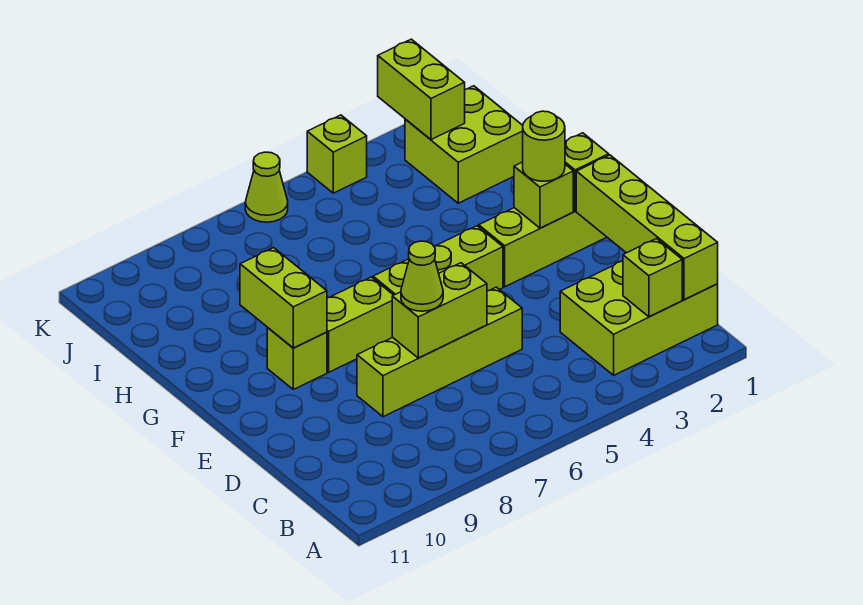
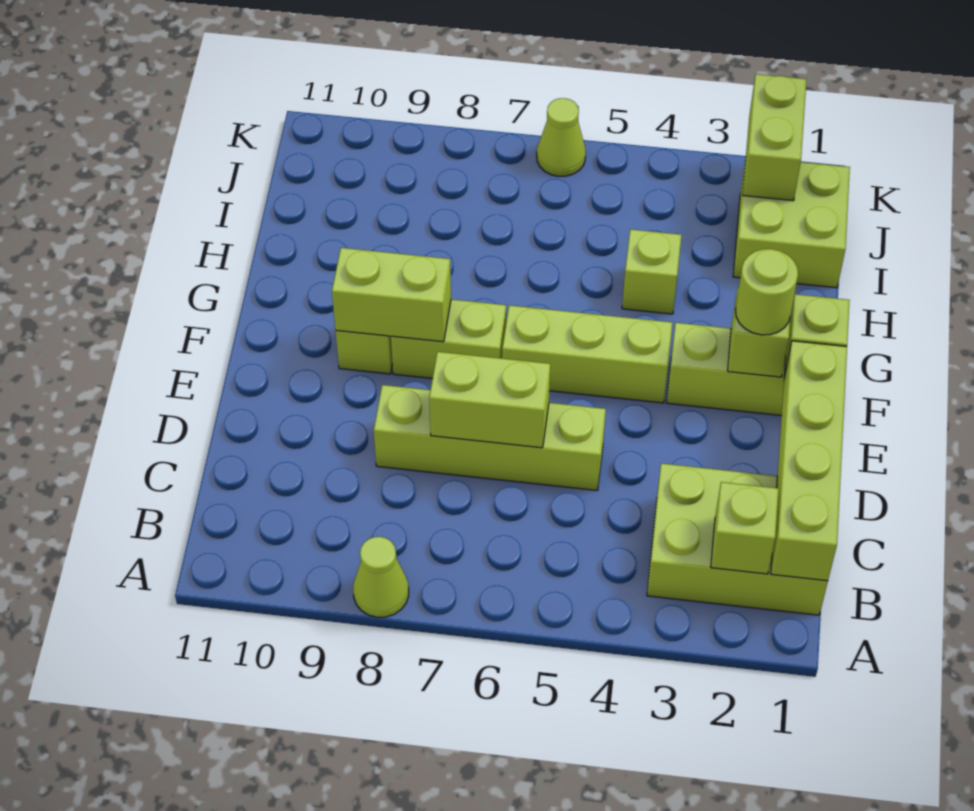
lime cone D7 level 3 -> lime cone A8 level 1
lime brick F9:G9 level 2 -> lime brick F8:F9 level 2
lime brick K4 level 1 -> lime brick H4 level 1

